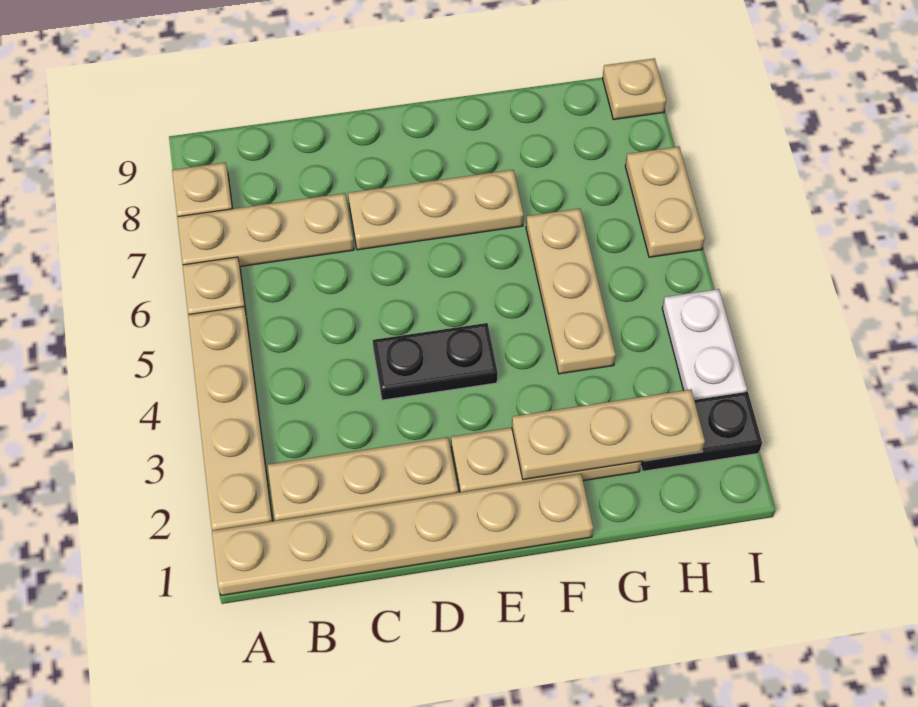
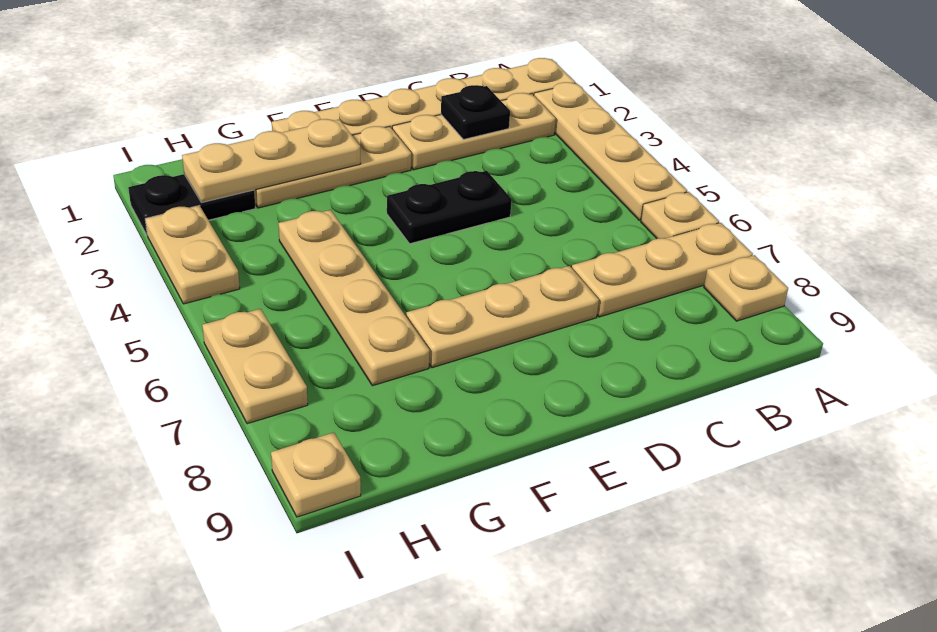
none -> black plate C2 level 2
tan plate G4:G6 level 1 -> tan plate G4:G7 level 1
white plate I3:I4 level 1 -> tan plate I3:I4 level 1

